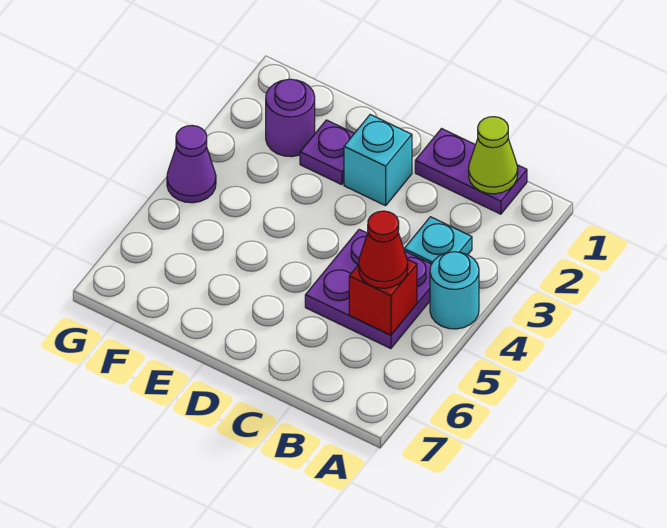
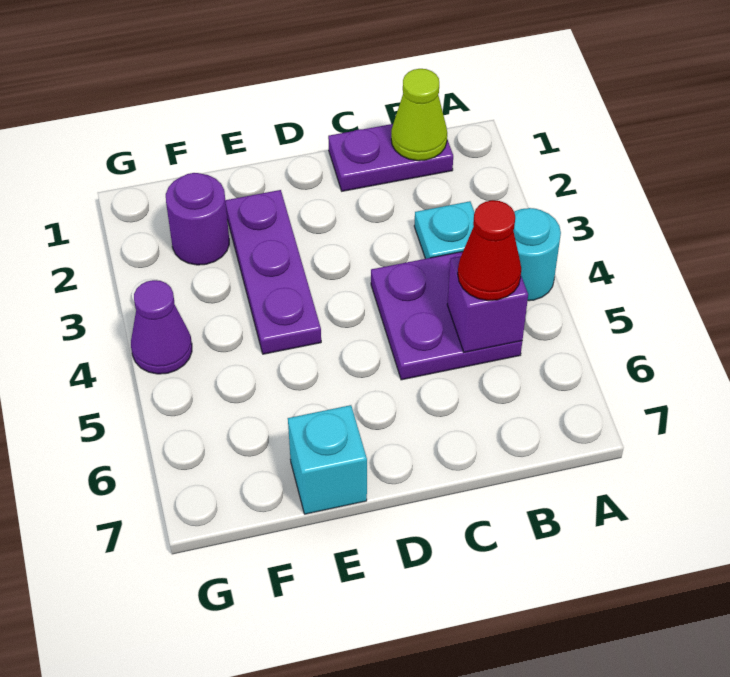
red brick B5 level 2 -> purple brick B5 level 2
cyan brick D2 level 1 -> cyan brick E7 level 1
purple plate E2 level 1 -> purple plate E2:E4 level 1

